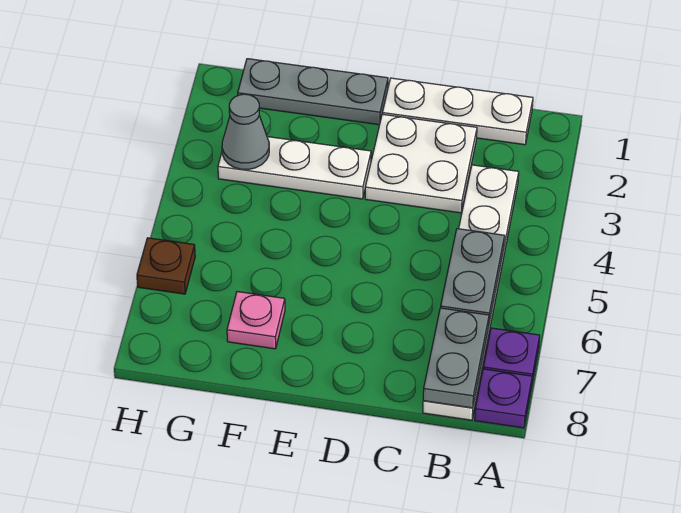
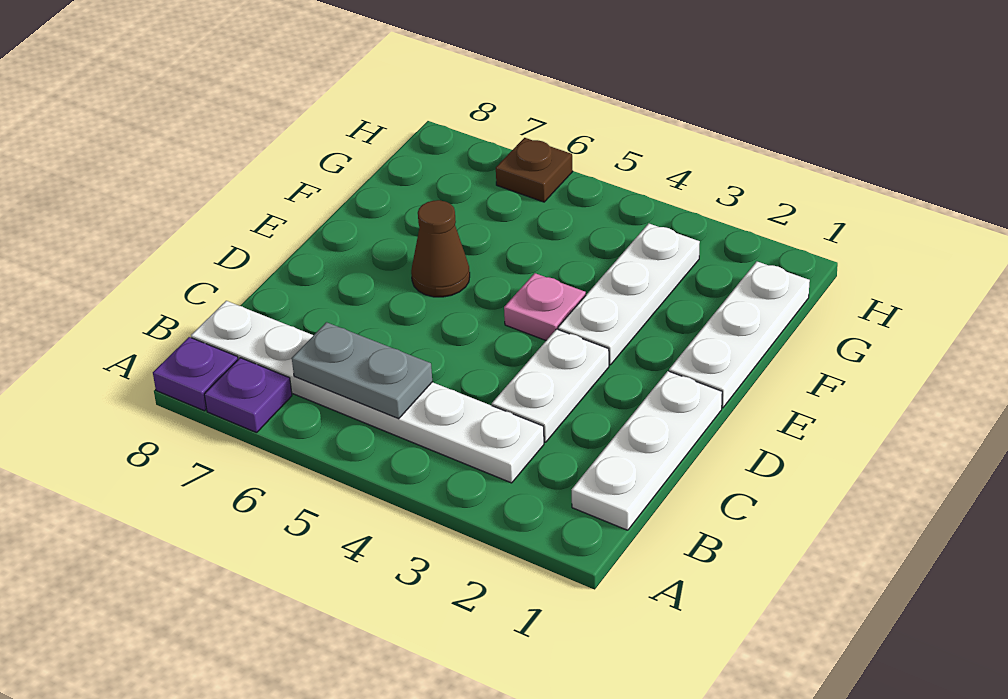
grey plate B7:B8 level 2 -> none
white plate C2:D3 level 1 -> white plate C3:D3 level 1
grey plate E1:G1 level 1 -> white plate E1:G1 level 1
none -> brown cone E6 level 1
pink plate F7 level 1 -> pink plate E4 level 1
grey cone G3 level 2 -> none

